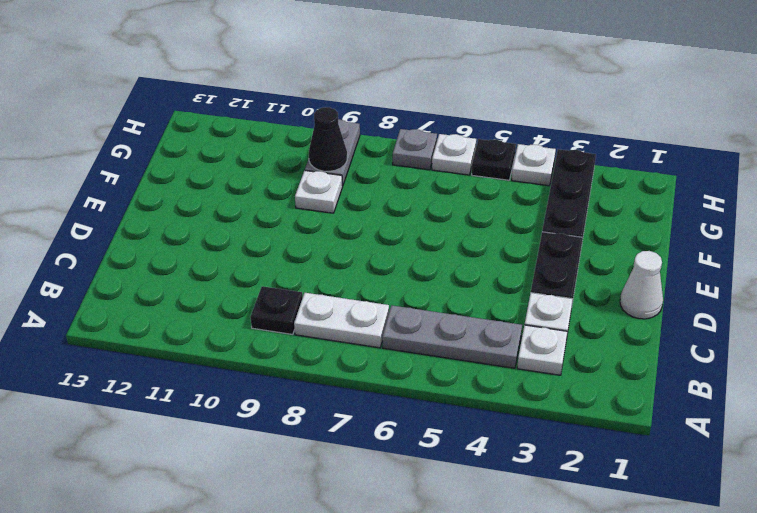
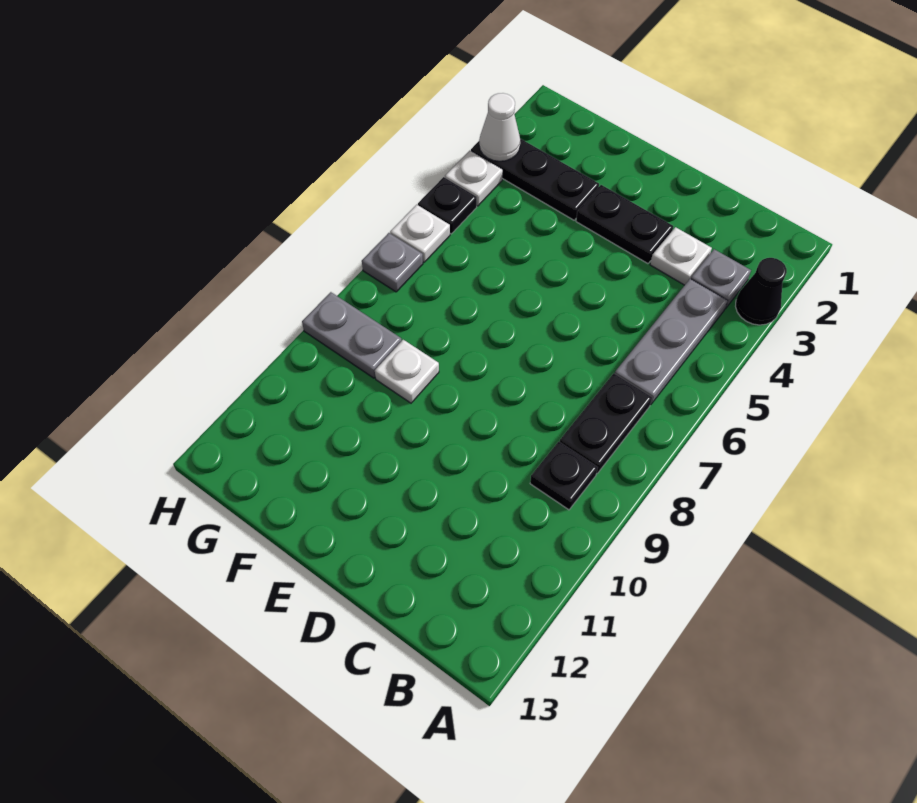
white plate B3 level 1 -> grey plate B3 level 1
white plate B7:B8 level 1 -> black plate B7:B8 level 1
white cone D1 level 1 -> white cone H3 level 2
black cone G9 level 2 -> black cone A3 level 1

